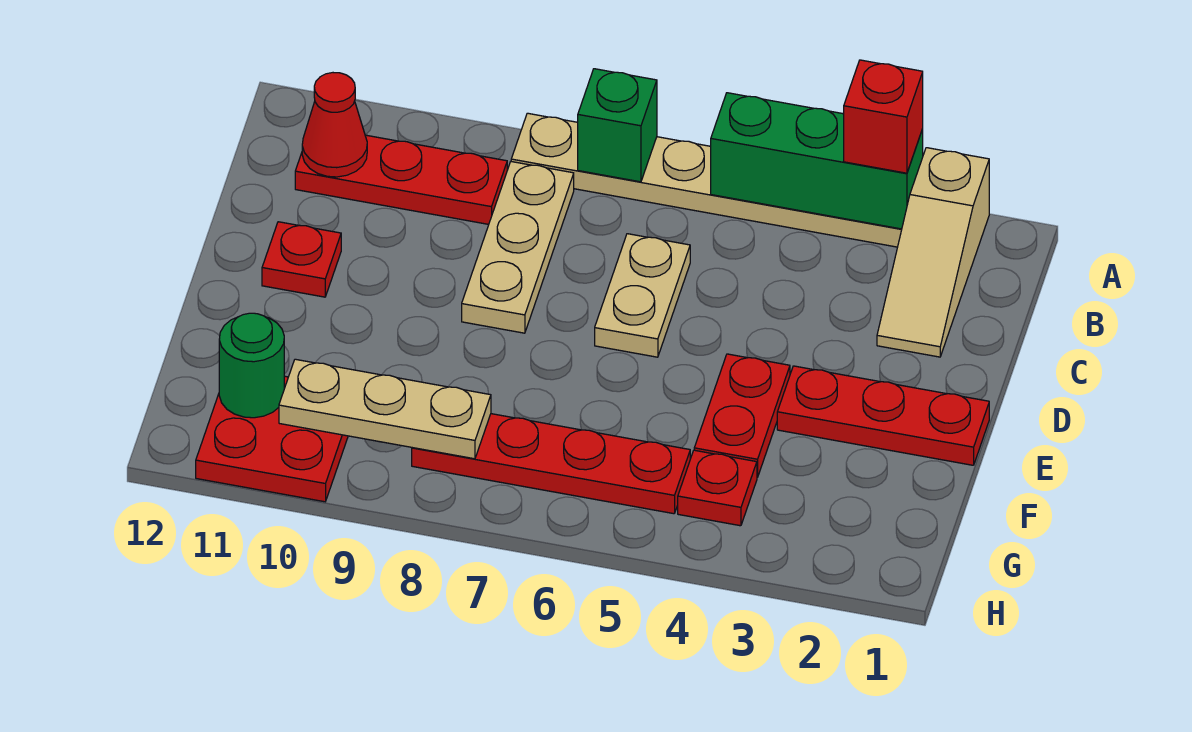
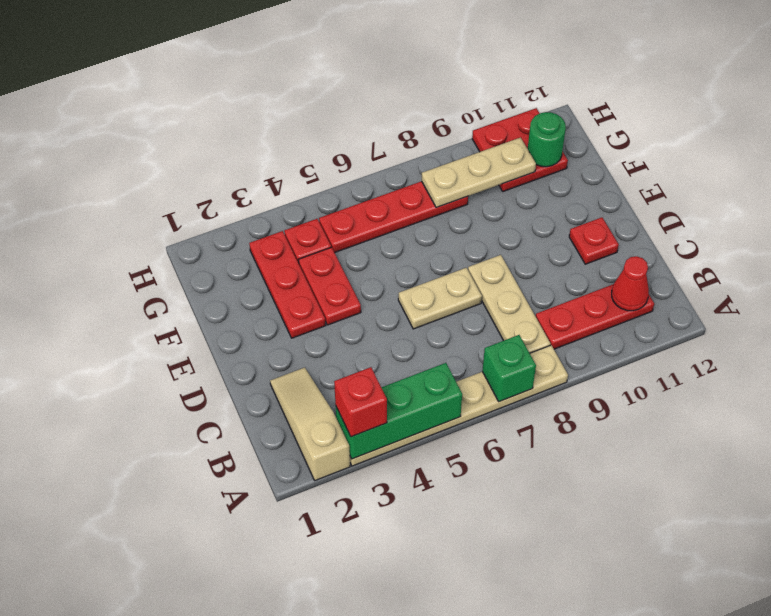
tan plate C6:D6 level 1 -> tan plate D6:D7 level 1
red plate E1:E3 level 1 -> red plate E3:G3 level 1

